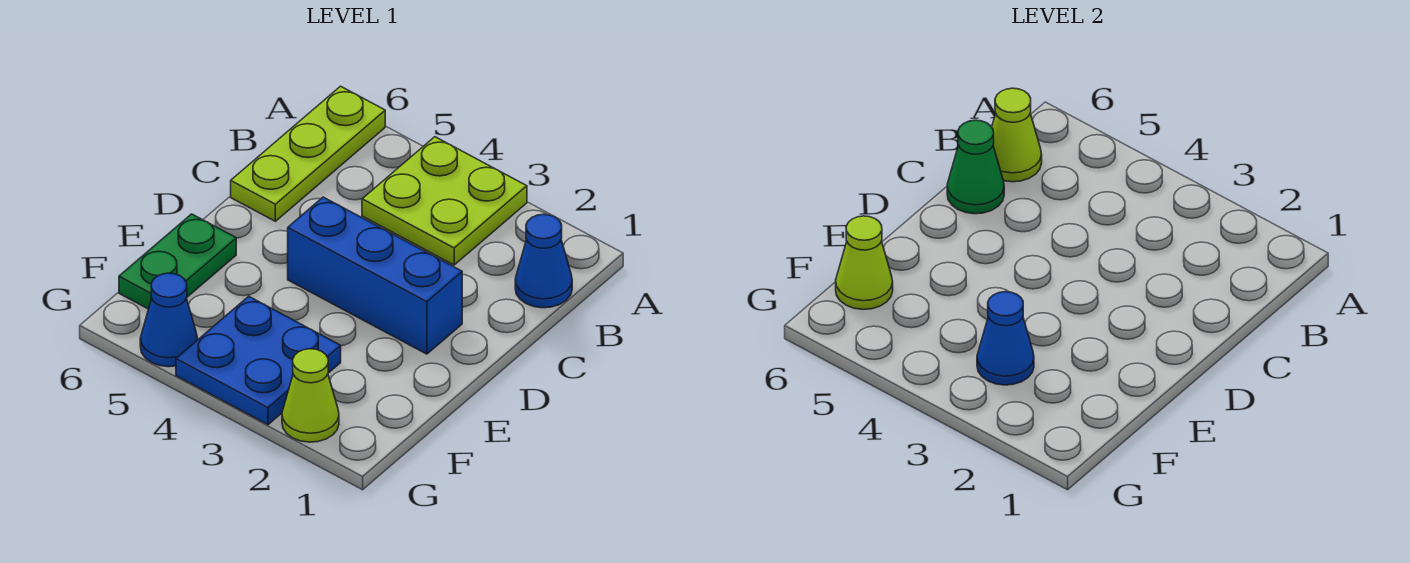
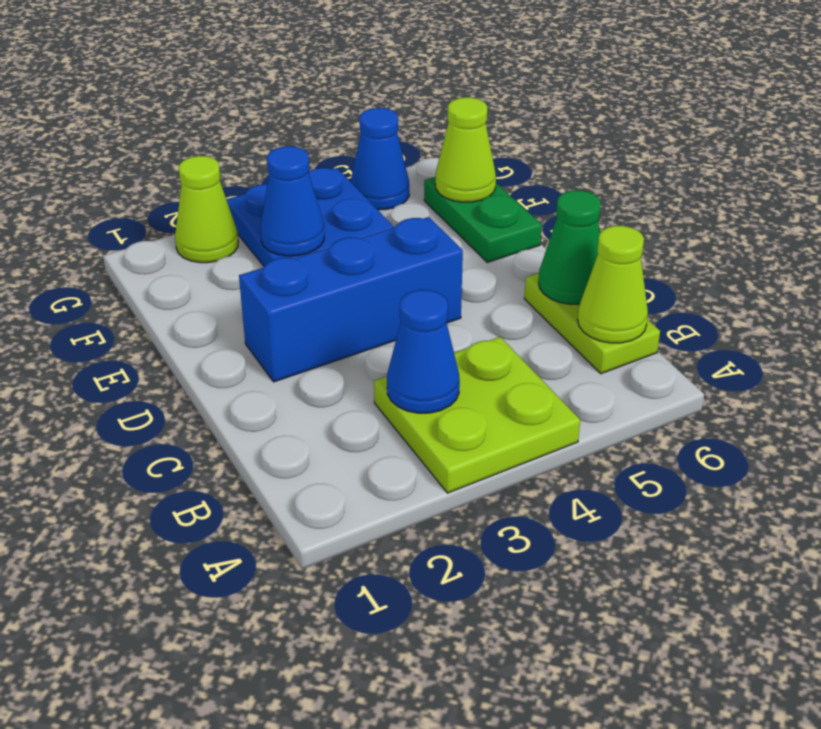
lime plate A6:C6 level 1 -> lime plate B6:C6 level 1
blue cone B1 level 1 -> blue cone B3 level 2

